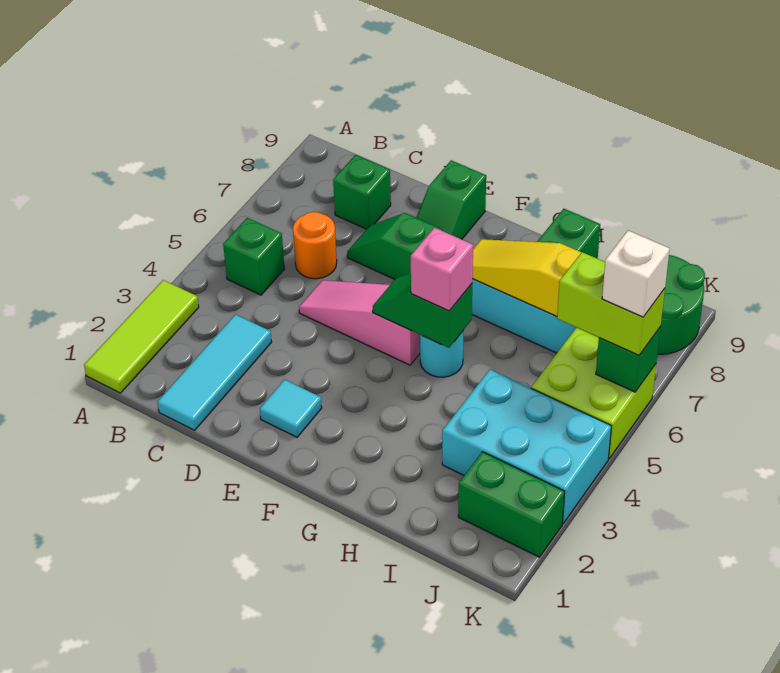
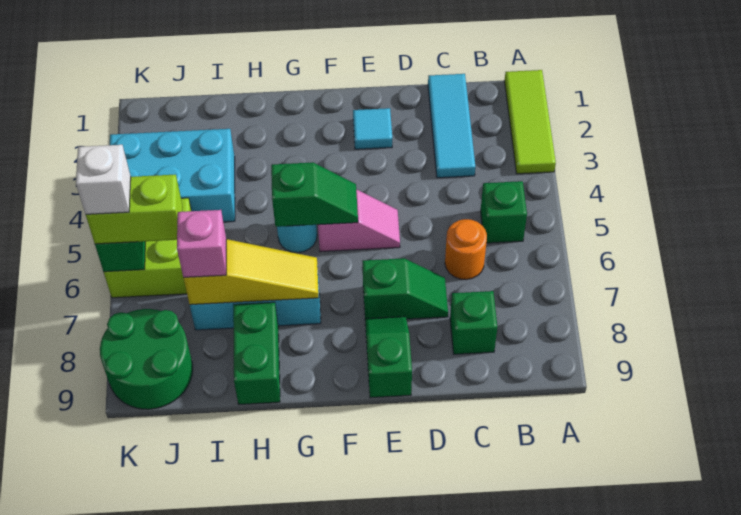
pink slope D5:F5 level 1 top F -> pink slope E5:F5 level 1 top F
pink brick G5 level 3 -> pink brick I7 level 3
green brick J2:K2 level 1 -> none

